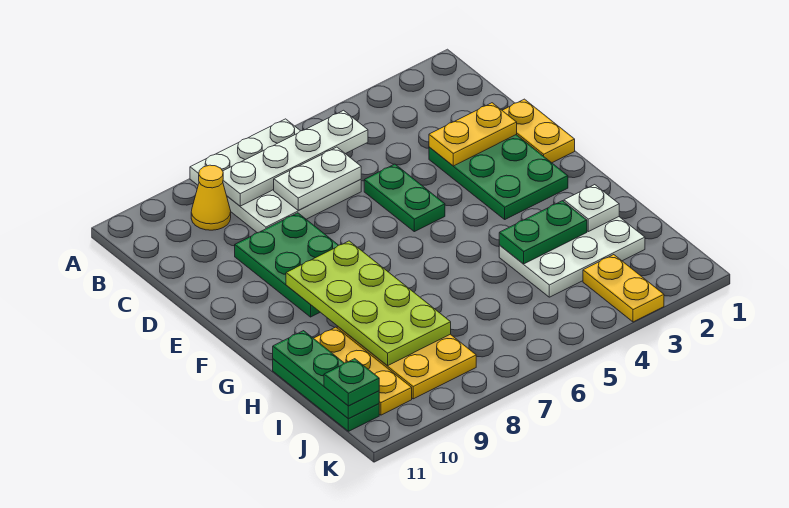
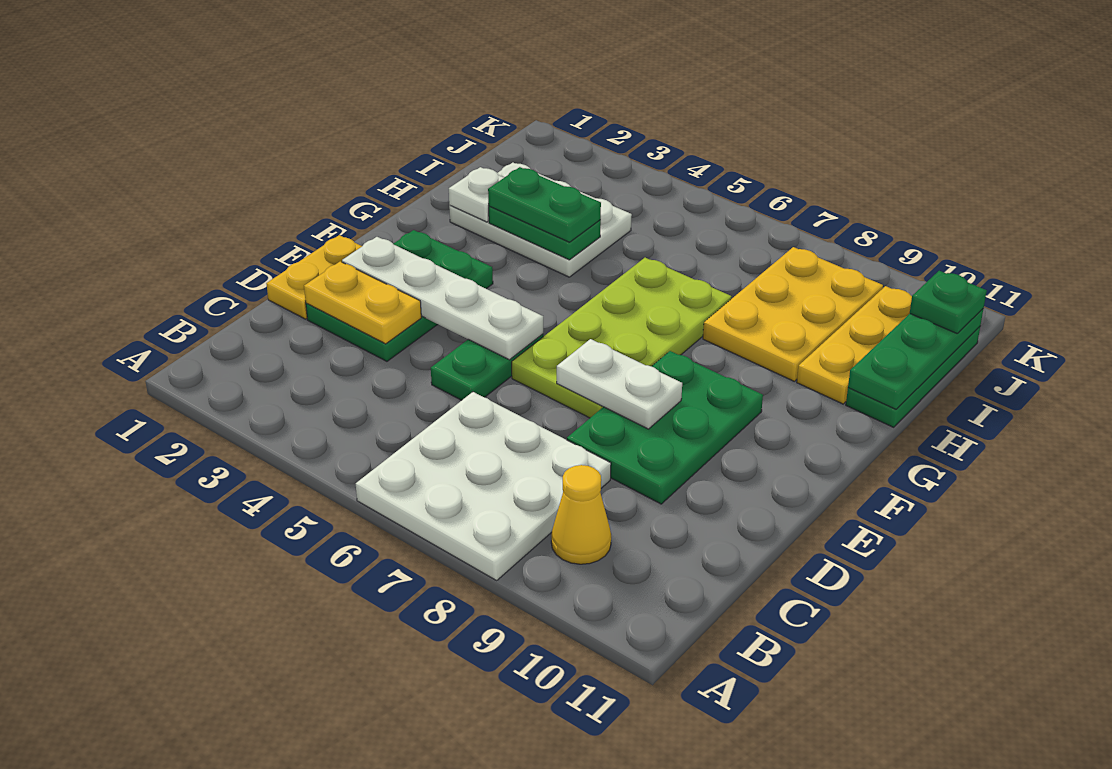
white plate B5:B8 level 2 -> white plate E2:E5 level 2
white plate C6:C7 level 2 -> white plate E7:E8 level 2
lime plate F8:I9 level 2 -> lime plate E6:H7 level 1
none -> green plate H3:H4 level 3
yellow plate J3:K3 level 1 -> none

